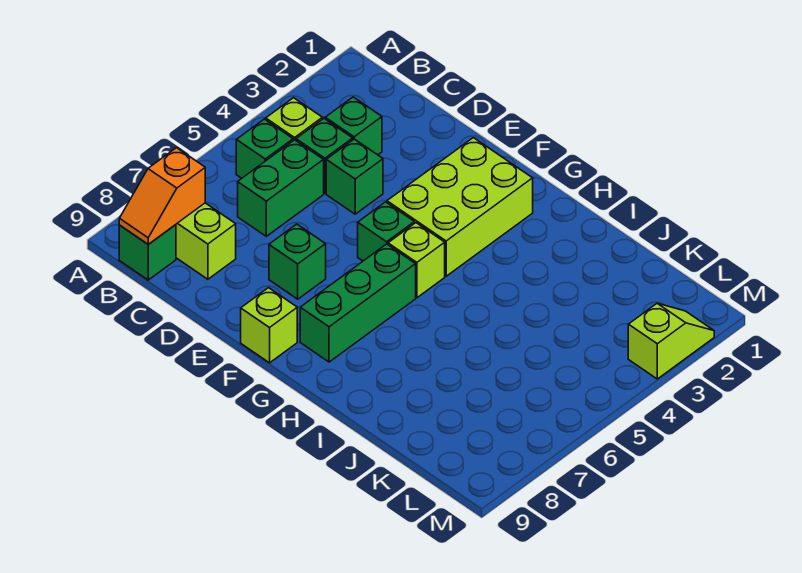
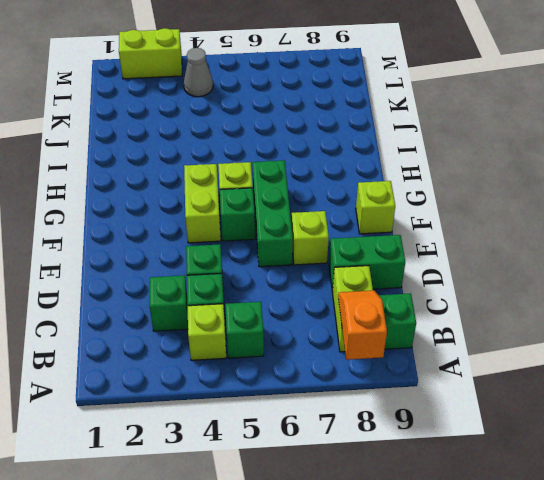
orange slope B8:B9 level 2 top 8 -> orange slope A8:B8 level 2 top A
green brick C5:C6 level 1 -> green brick D8:D9 level 1
green brick E7 level 1 -> lime brick E7 level 1
lime brick F2:G4 level 1 -> lime brick F4:G4 level 1
green brick G6:G8 level 1 -> green brick E6:G6 level 1
none -> grey cone L4 level 1
lime slope M2:M3 level 1 top 3 -> lime brick M2:M3 level 1

